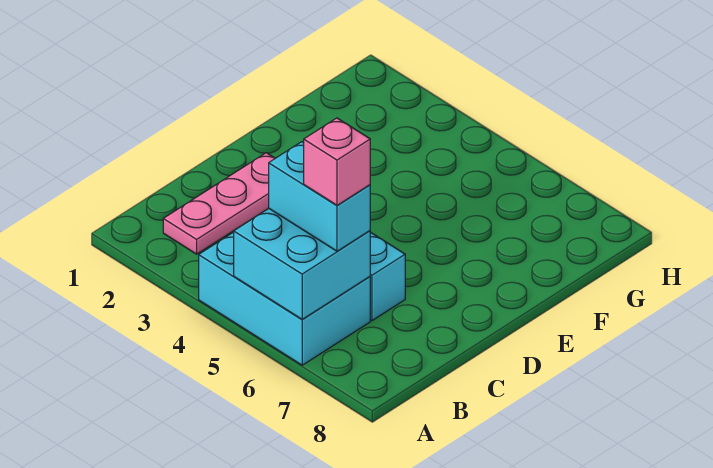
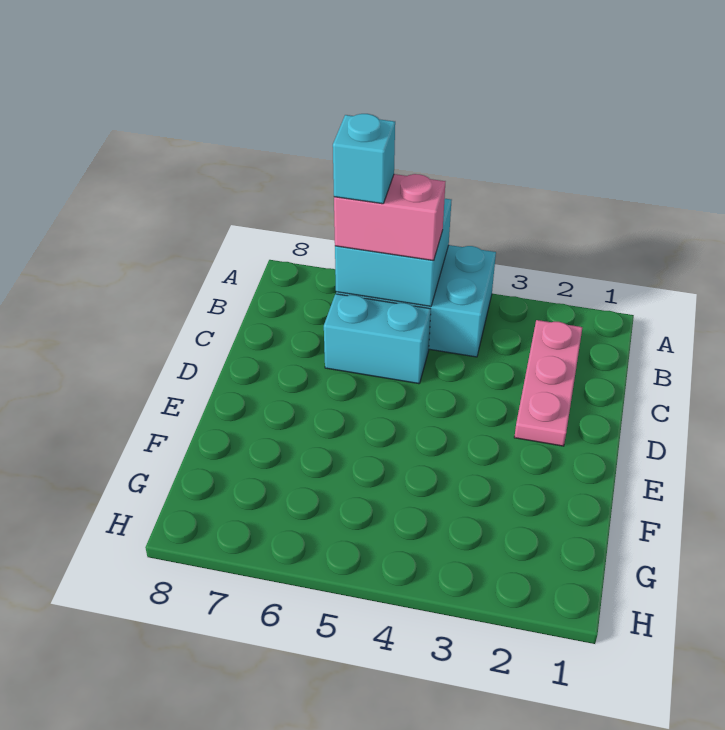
cyan brick B5:B6 level 3 -> pink brick B5:B6 level 3
pink brick B6 level 4 -> cyan brick B6 level 4

